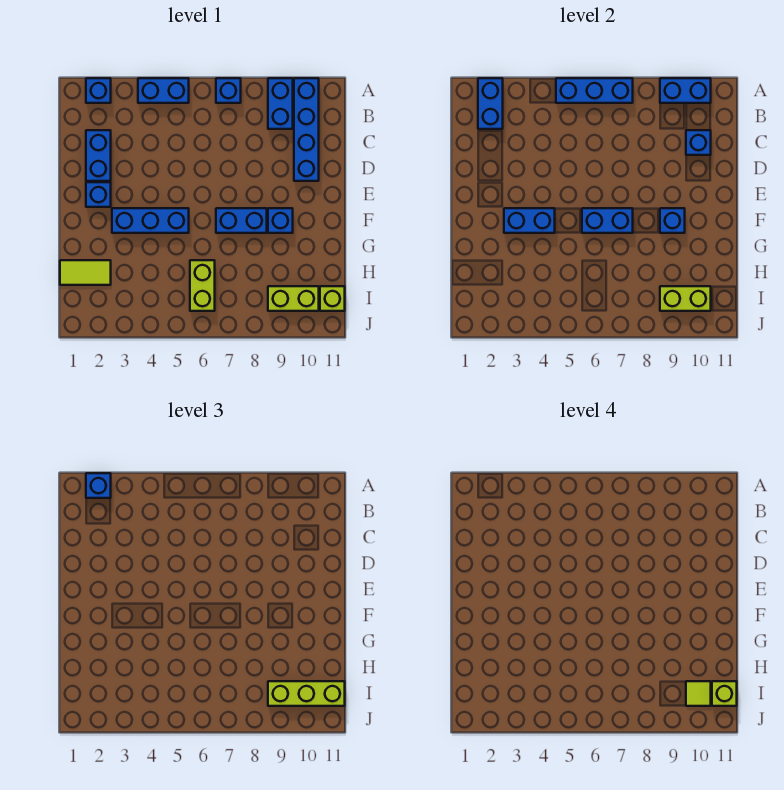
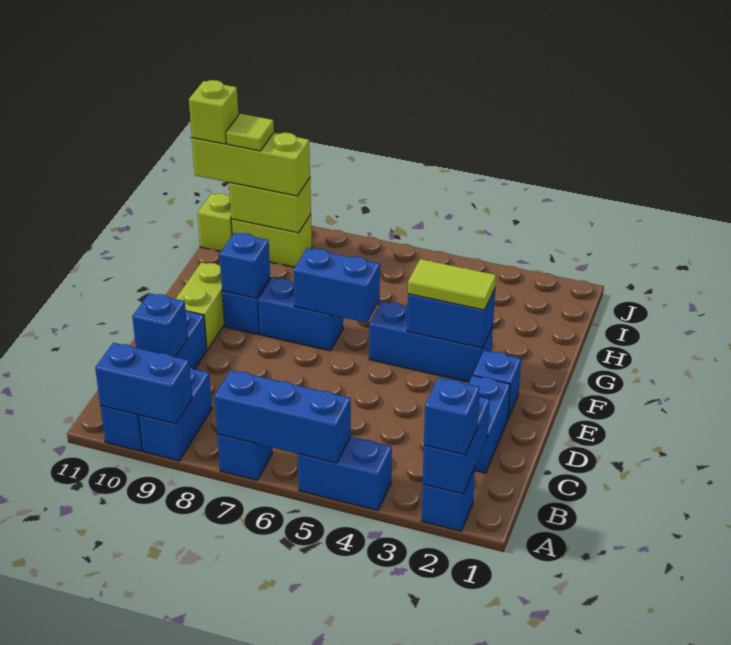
lime tile H1:H2 level 1 -> lime tile F3:F4 level 3
lime brick H6:I6 level 1 -> lime brick E10:F10 level 1

